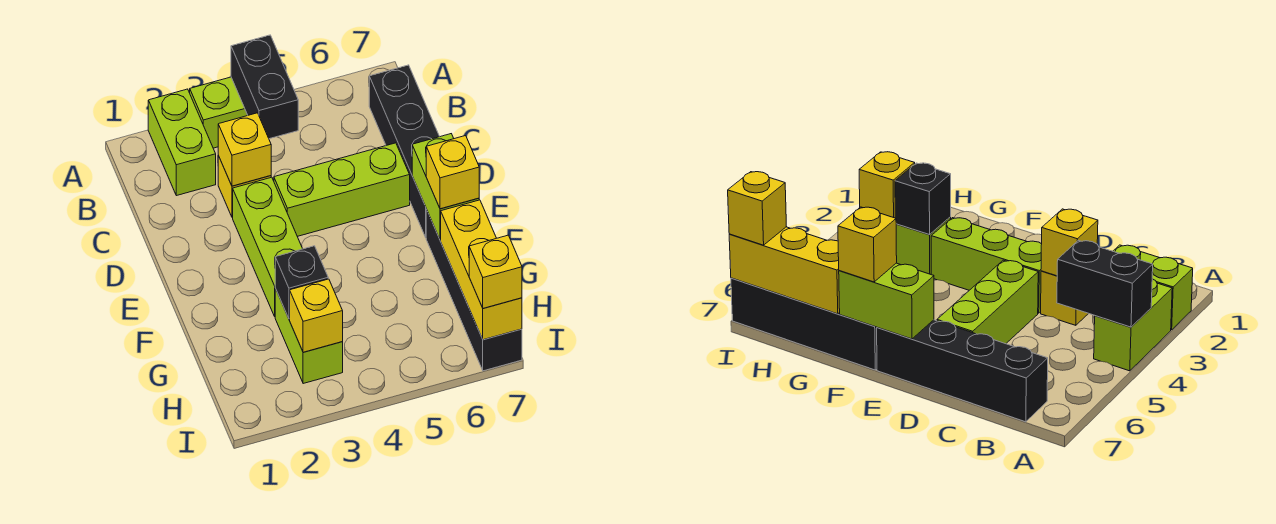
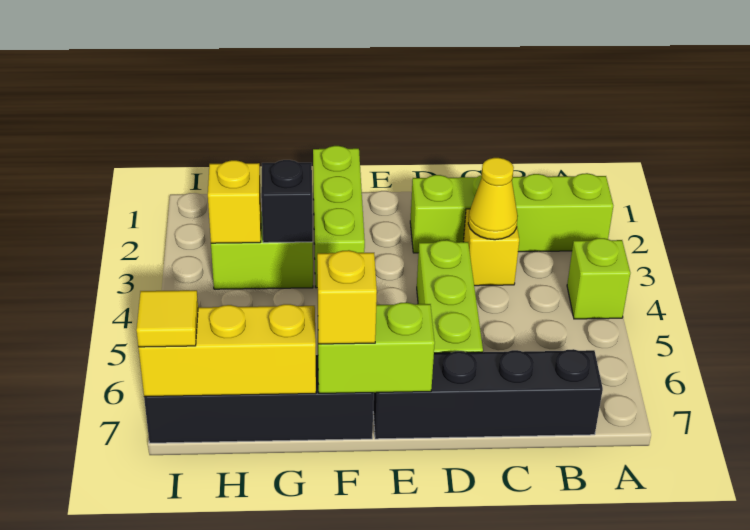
lime brick A2:B2 level 1 -> lime brick A2:D2 level 1
lime brick A3:A4 level 1 -> lime brick A4 level 1
black brick A4:B4 level 2 -> none
yellow brick C3 level 2 -> yellow cone C3 level 2
lime brick D3:F3 level 1 -> lime brick F1:F3 level 1
yellow brick I7 level 3 -> yellow tile I7 level 3

